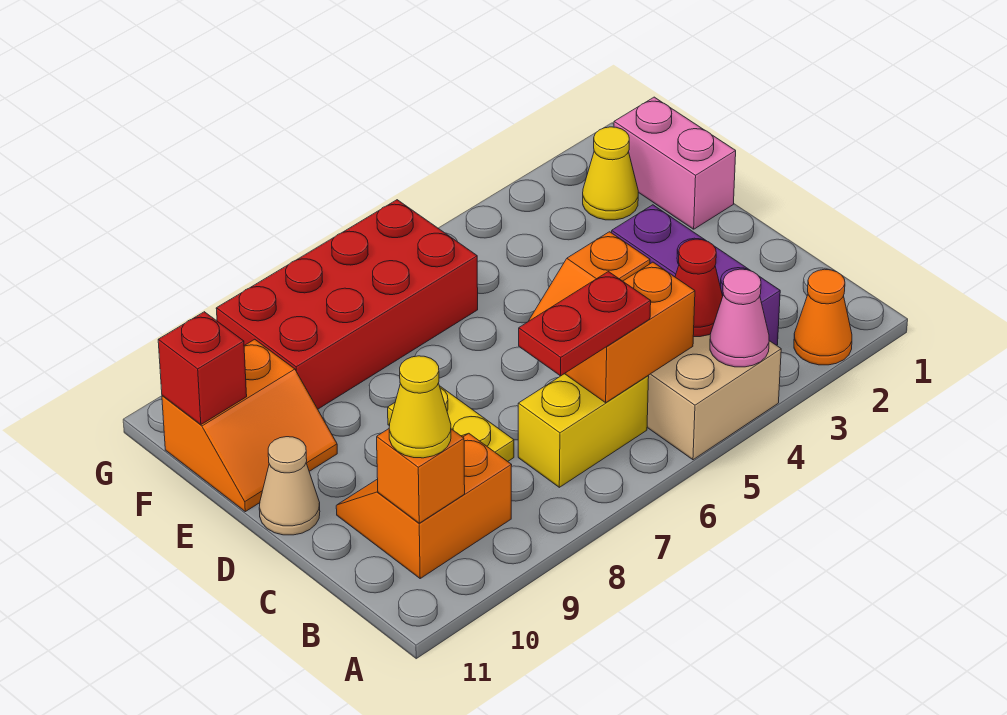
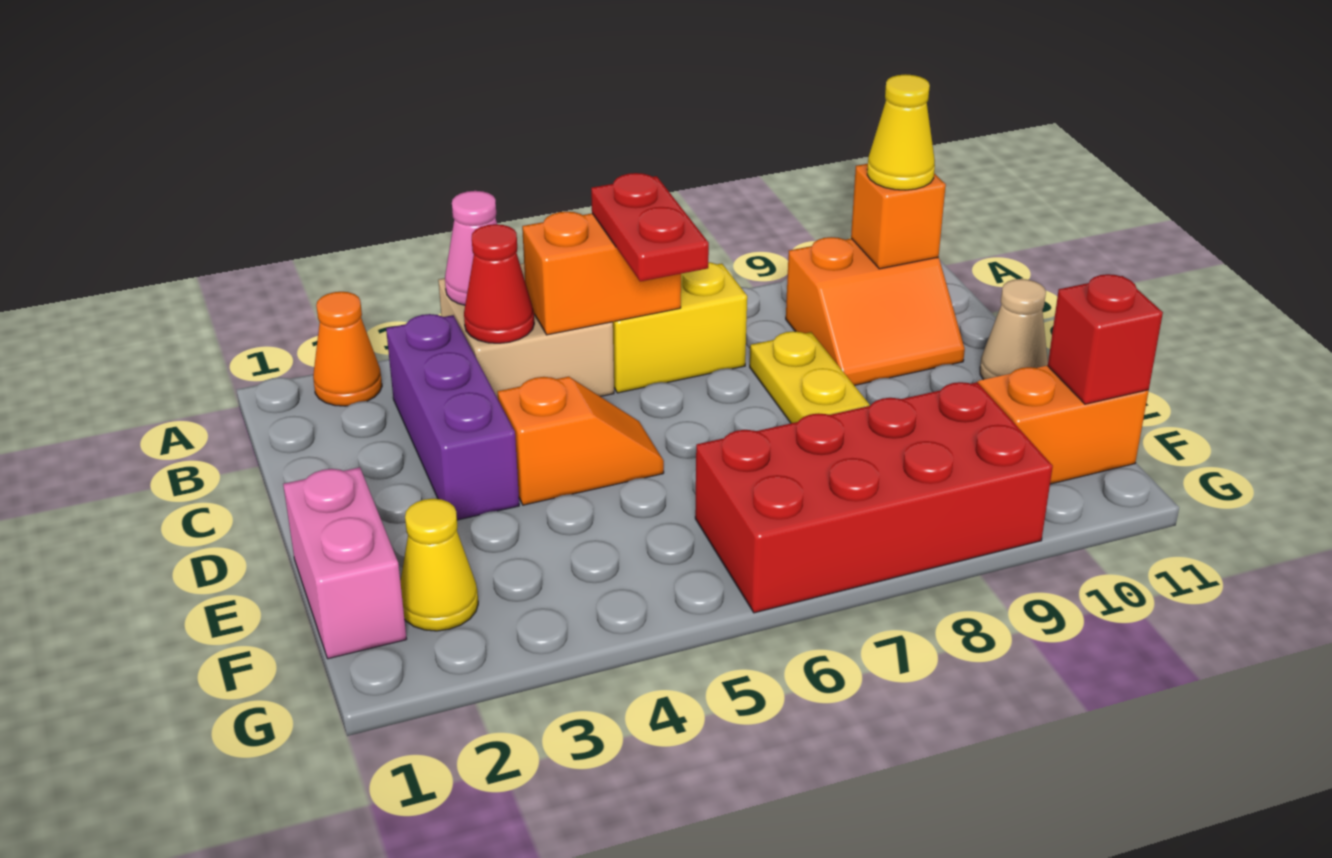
red plate B6:B7 level 3 -> red plate B6:C6 level 3

